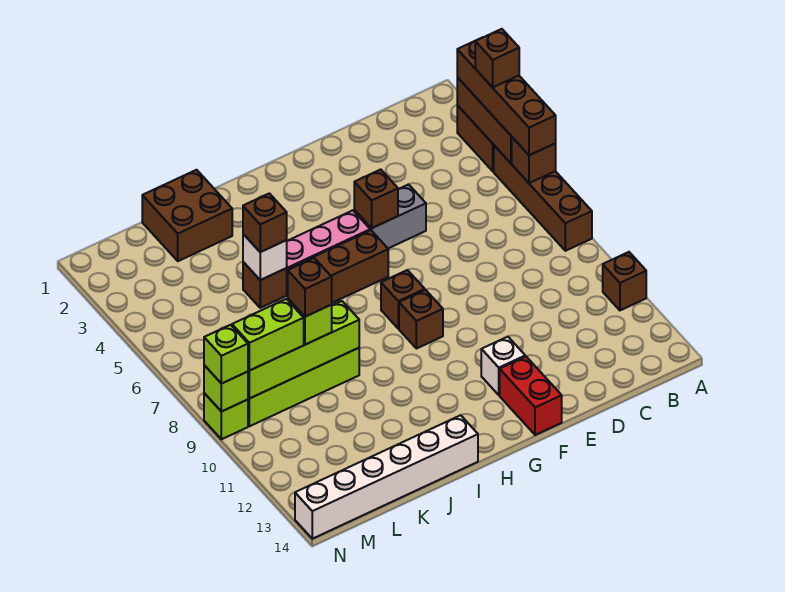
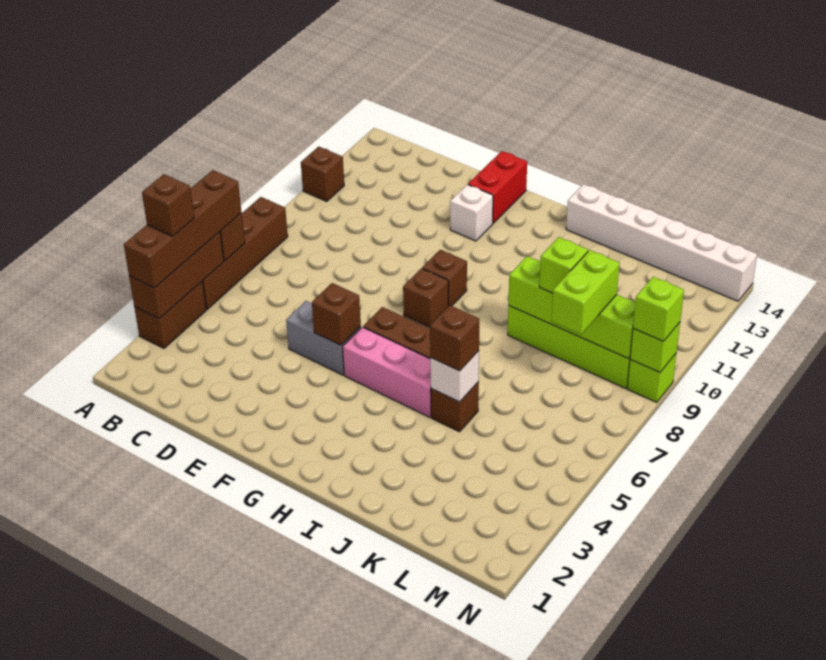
brown brick J1:K2 level 1 -> none
brown brick K9 level 4 -> none
lime brick L9:M9 level 3 -> lime brick L8:L9 level 3

